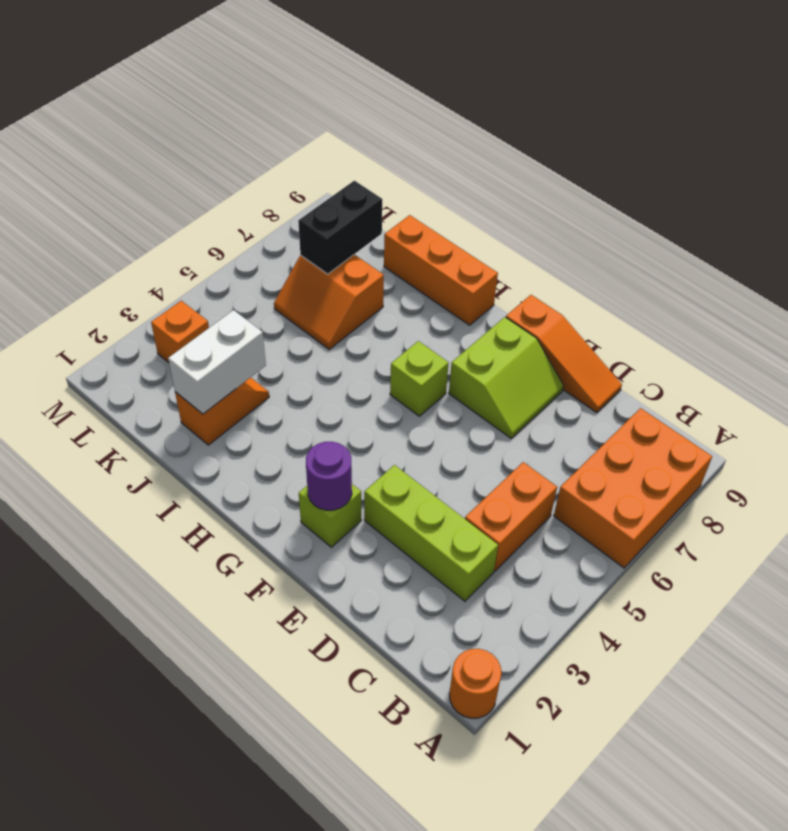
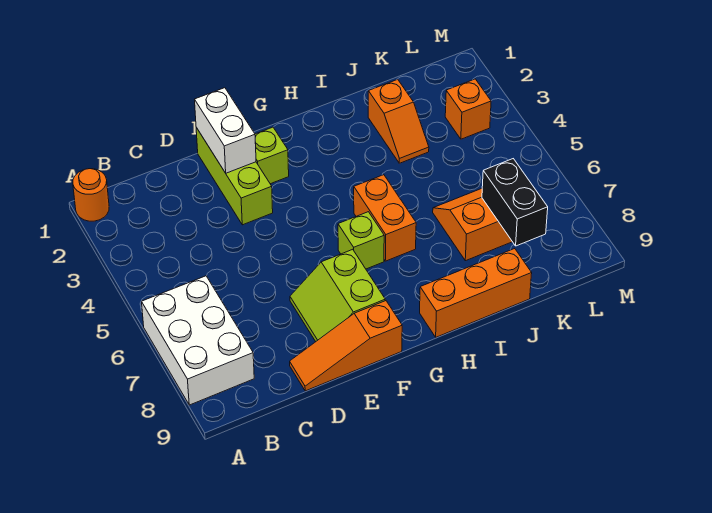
orange brick A6:B8 level 1 -> white brick A6:B8 level 1
lime brick C3:E3 level 1 -> lime brick E1:E3 level 1
orange brick C4:C5 level 1 -> orange brick H5:H6 level 1
purple round brick F2 level 2 -> none
white brick J2:J3 level 2 -> white brick E1:E2 level 2

